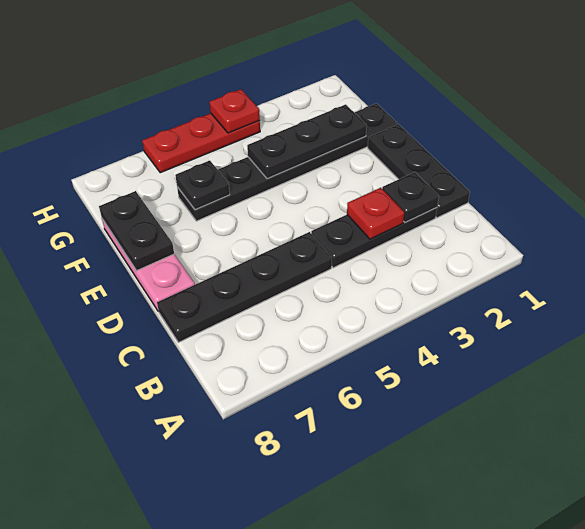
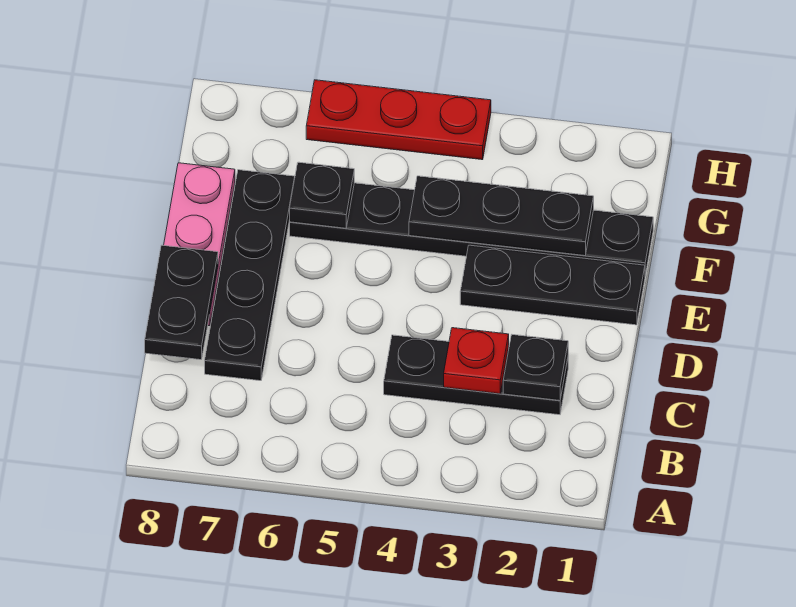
black plate C1:E1 level 1 -> black plate E1:E3 level 1
black plate C5:C8 level 1 -> black plate C7:F7 level 1
black plate E8:F8 level 2 -> black plate C8:D8 level 2
red plate H4 level 2 -> none

